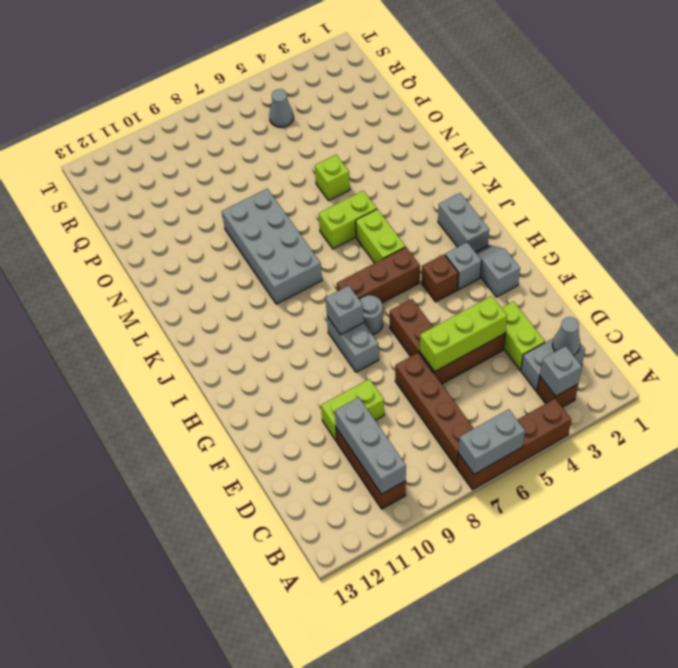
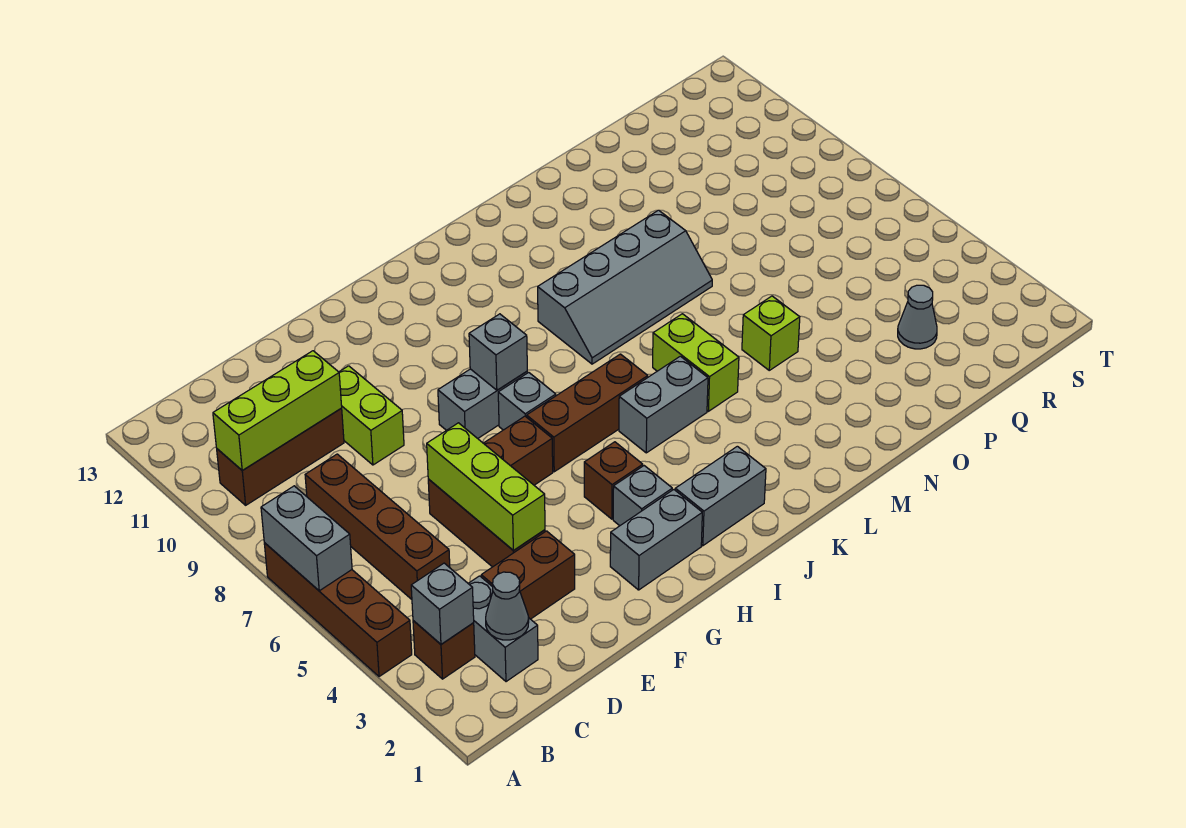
brown brick B7:E7 level 1 -> brown brick C5:C8 level 1
grey brick B10:D10 level 2 -> lime brick B10:D10 level 2
lime brick D3:E3 level 1 -> brown brick D3:E3 level 1
grey slope G2:H2 level 1 top G -> grey brick G2:H2 level 1
grey round brick H7 level 1 -> grey brick H7 level 1
brown brick I5:I7 level 1 -> brown brick H6:J6 level 1
lime brick J5:K5 level 1 -> grey brick J5:K5 level 1
grey brick K8:N9 level 1 -> grey slope K8:N9 level 1 top 9
grey cone R5 level 1 -> grey cone Q3 level 1

